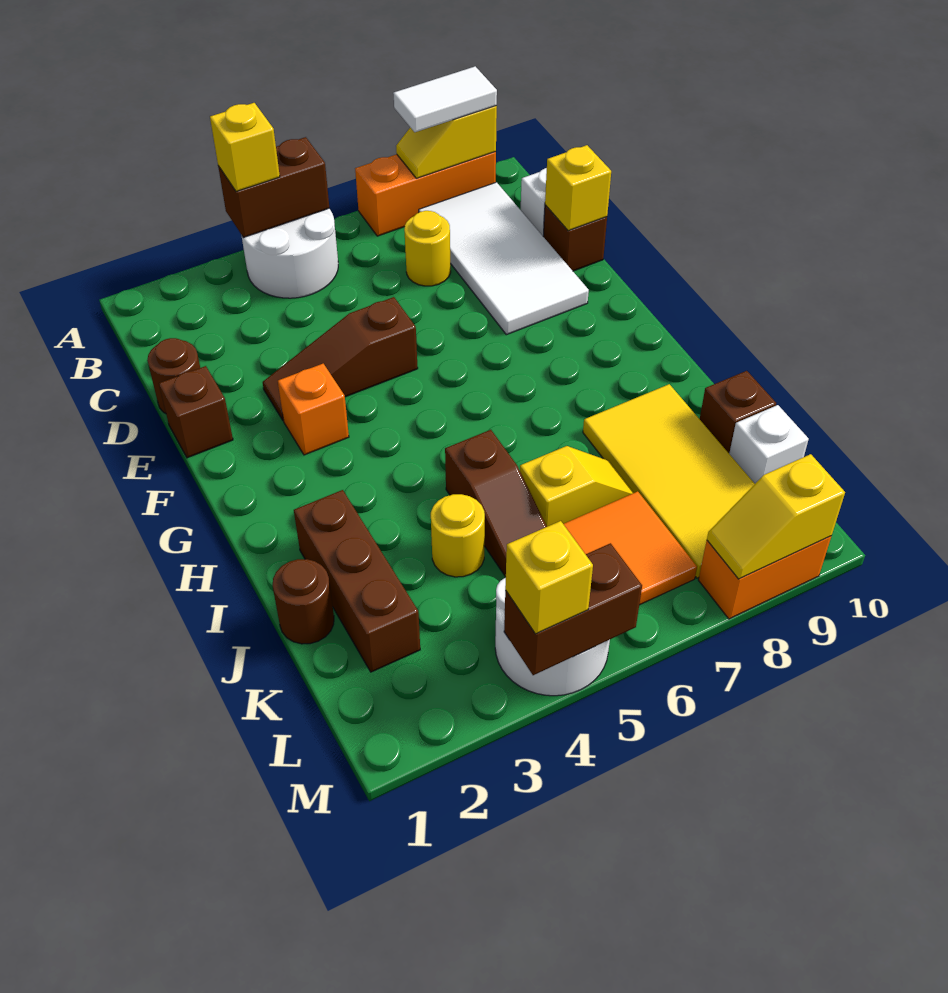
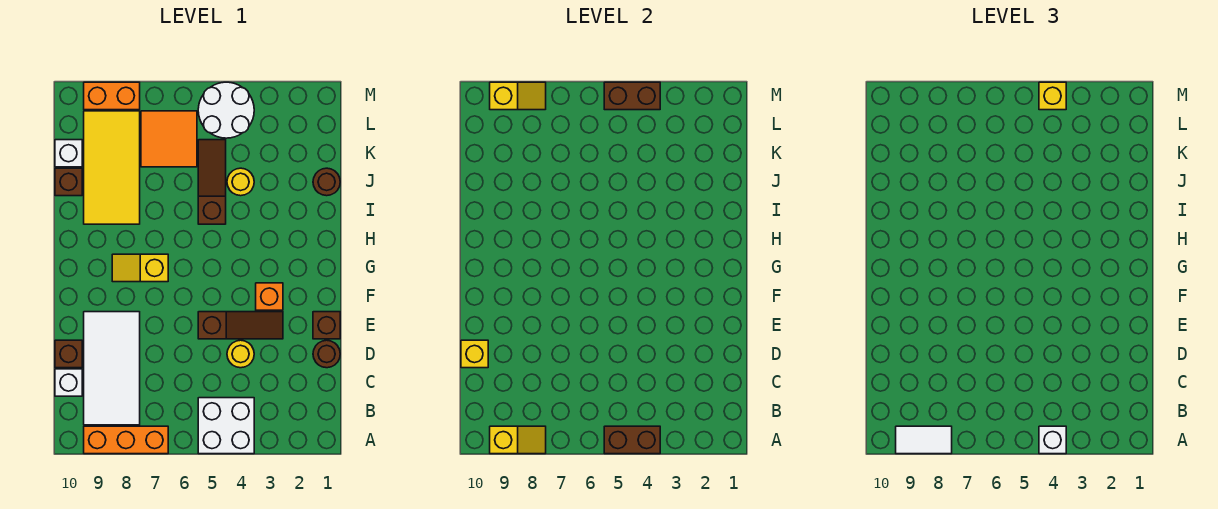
white round brick A4:B5 level 1 -> white brick A4:B5 level 1
yellow brick A4 level 3 -> white brick A4 level 3
yellow round brick C7 level 1 -> yellow round brick D4 level 1
brown brick I2:K2 level 1 -> none
yellow slope J6:J7 level 1 top 6 -> yellow slope G7:G8 level 1 top 7

